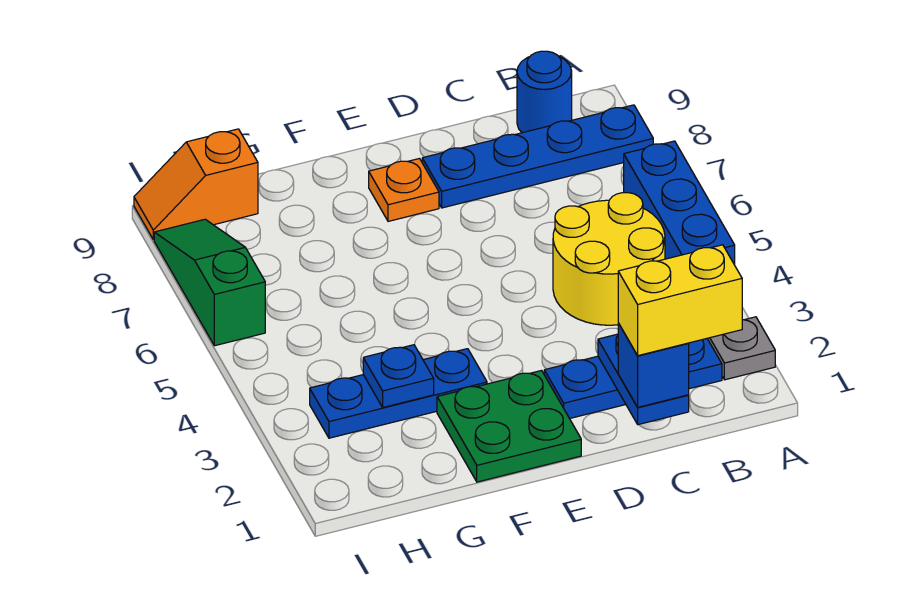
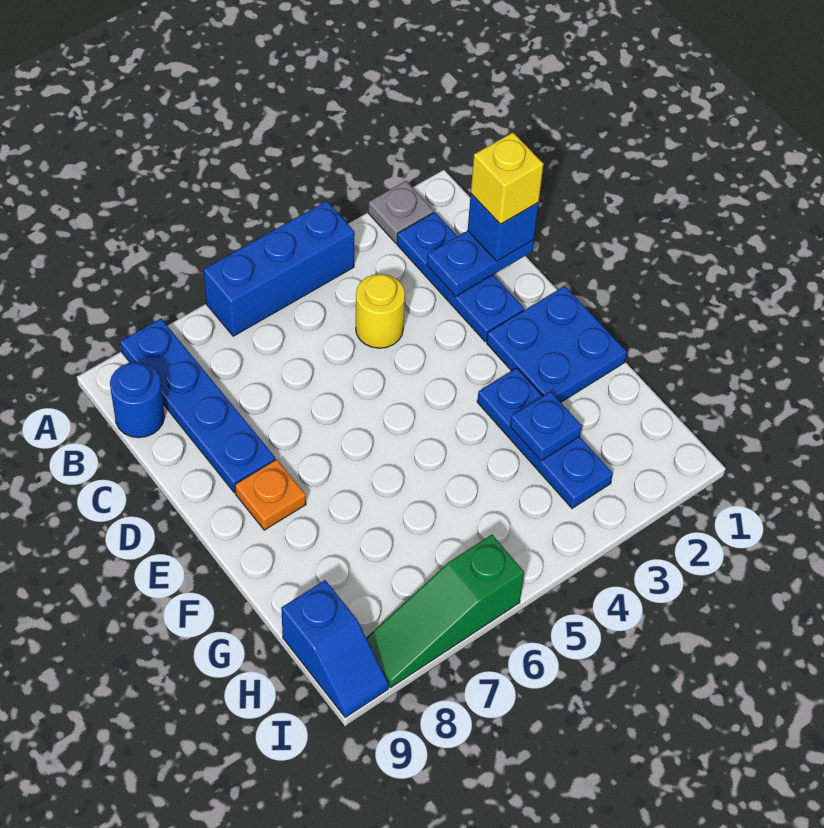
yellow brick B1:C1 level 4 -> yellow brick C1 level 4
yellow round brick B4:C5 level 1 -> yellow round brick C4 level 1
green plate E1:F2 level 1 -> blue plate E1:F2 level 1
orange slope H9:I9 level 1 top H -> blue slope H9:I9 level 1 top H

